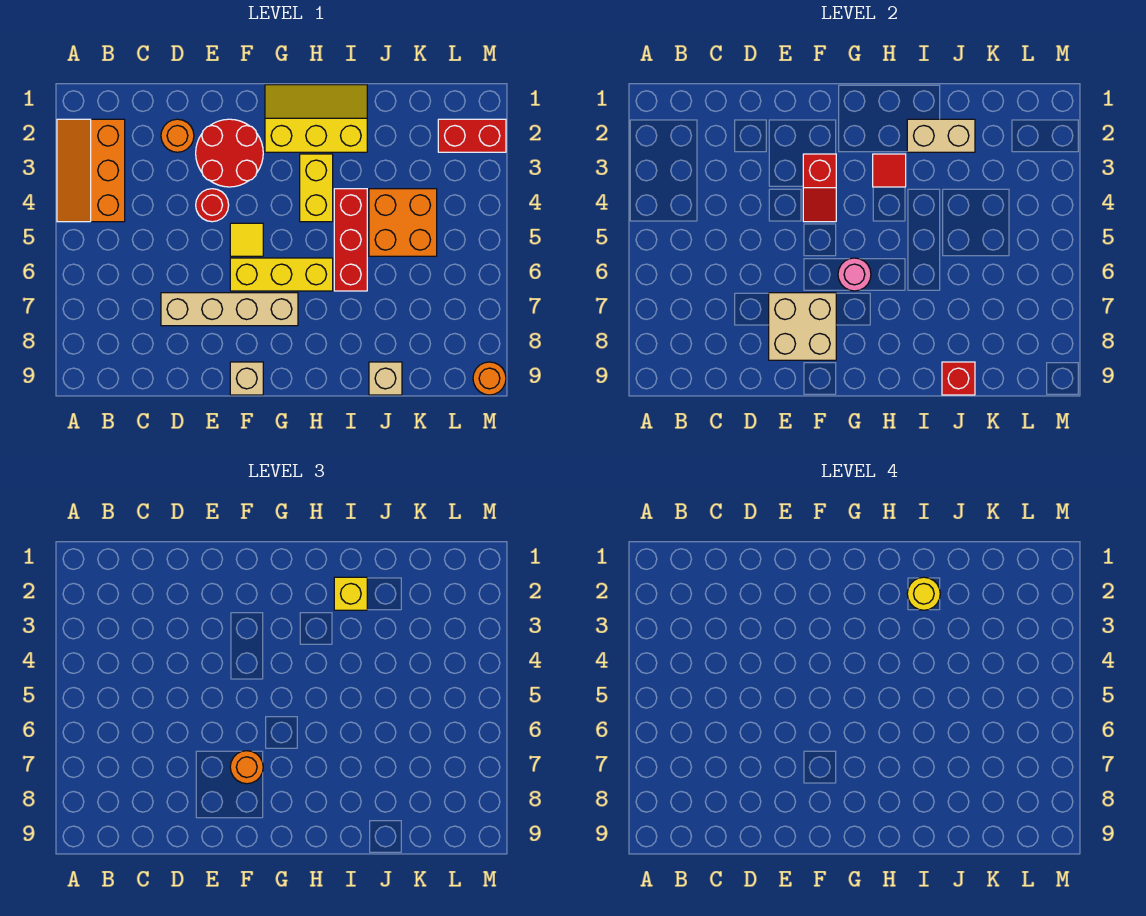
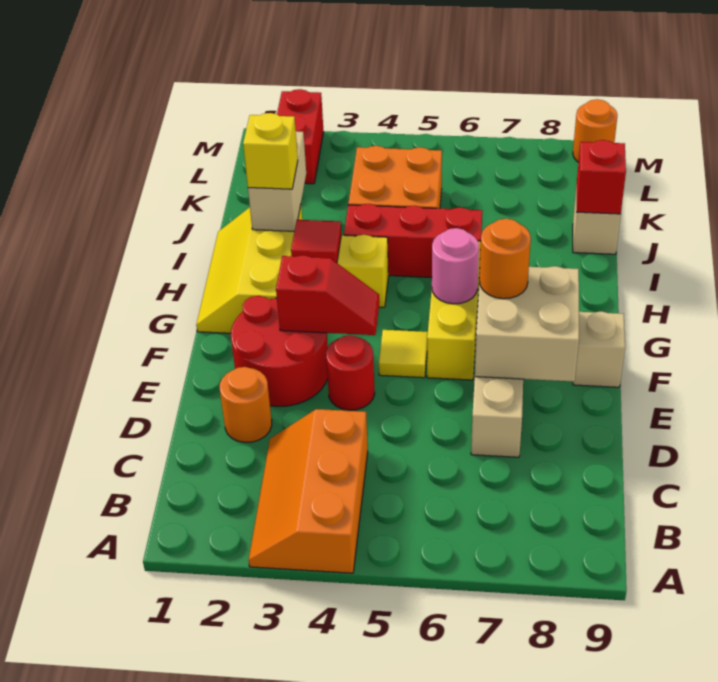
orange slope A2:B4 level 1 top B -> orange slope A3:C4 level 1 top 4
yellow round brick I2 level 4 -> none

